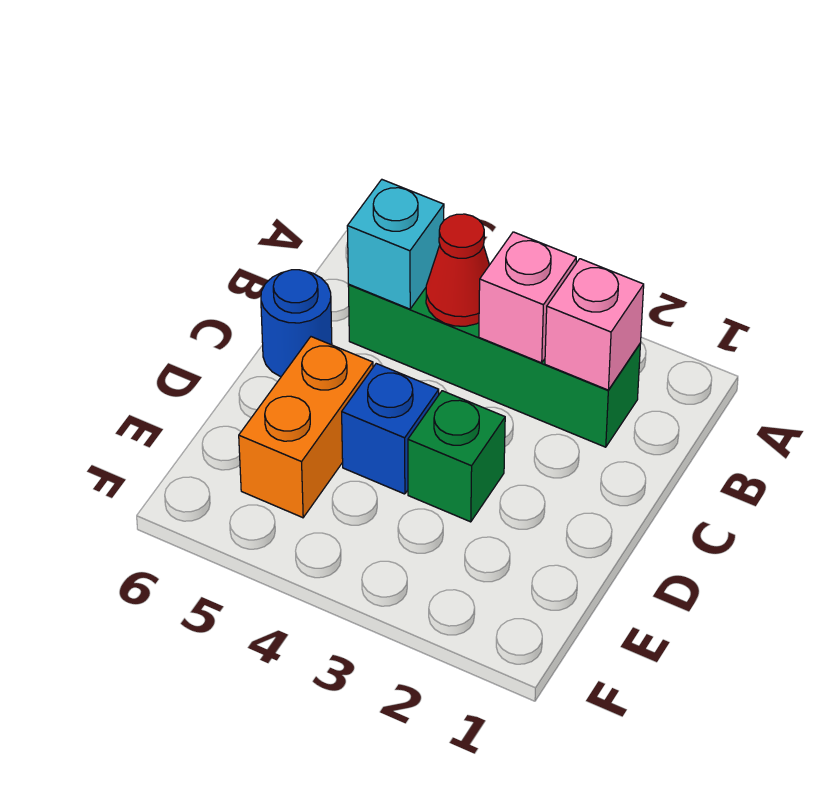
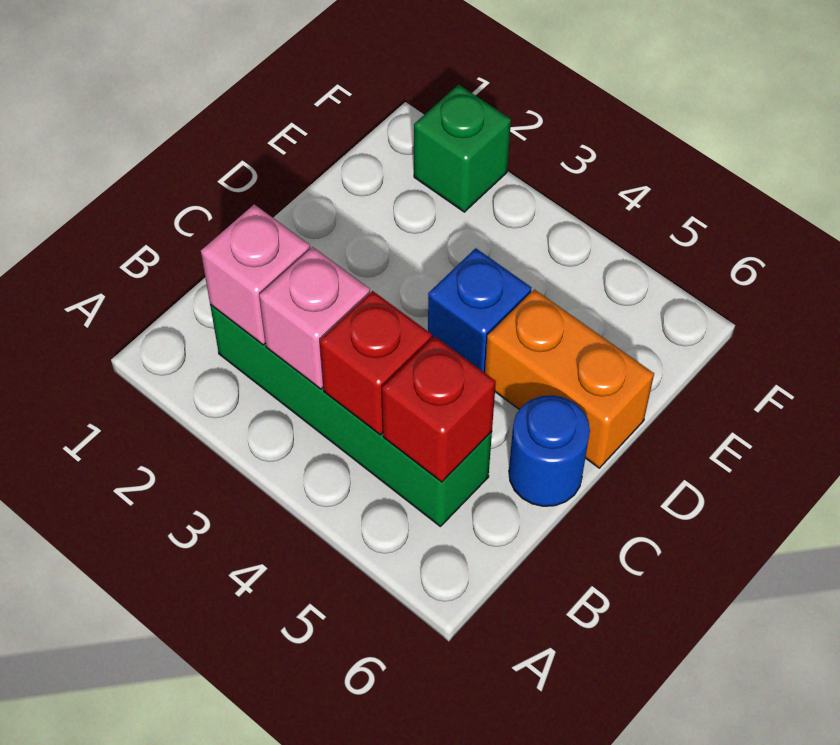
red cone B4 level 2 -> red brick B4 level 2
cyan brick B5 level 2 -> red brick B5 level 2
green brick D3 level 1 -> green brick F2 level 1
orange brick D5:E5 level 1 -> orange brick D5:D6 level 1

